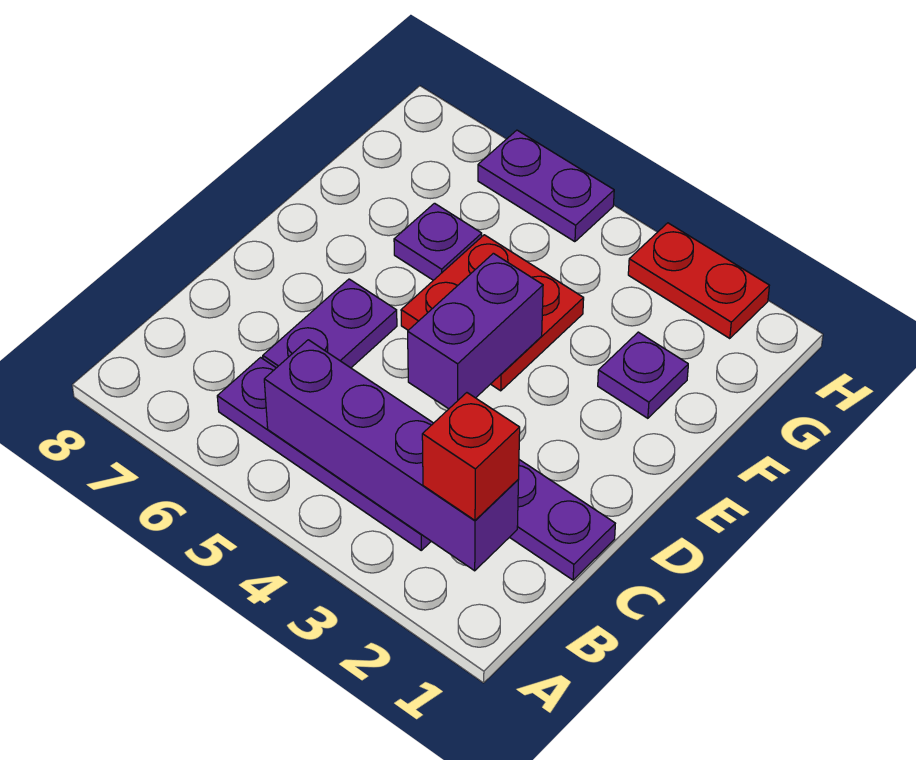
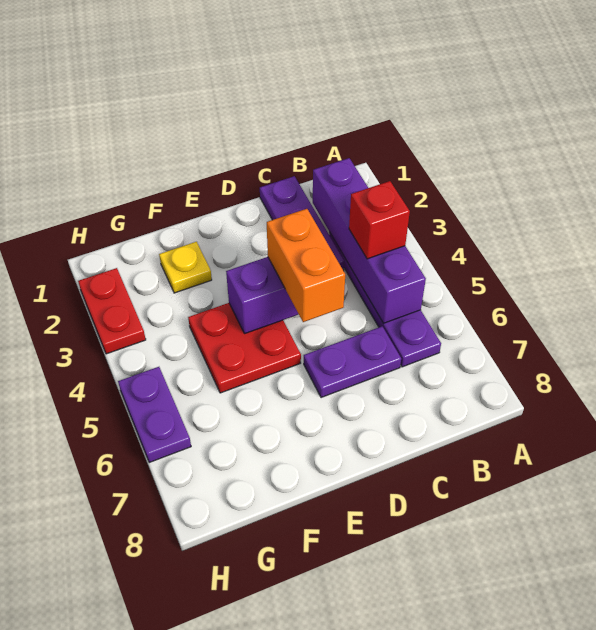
red brick B2 level 3 -> red brick B4 level 3
none -> orange brick D4:D5 level 3
purple plate F2 level 1 -> yellow plate F2 level 1
purple plate F6 level 1 -> none

